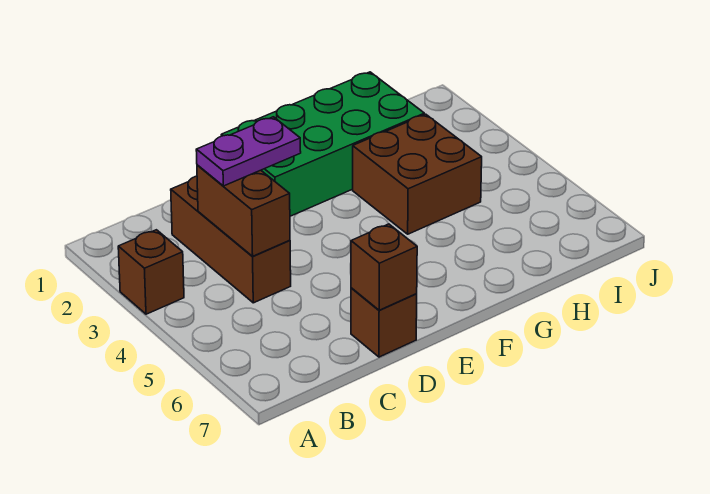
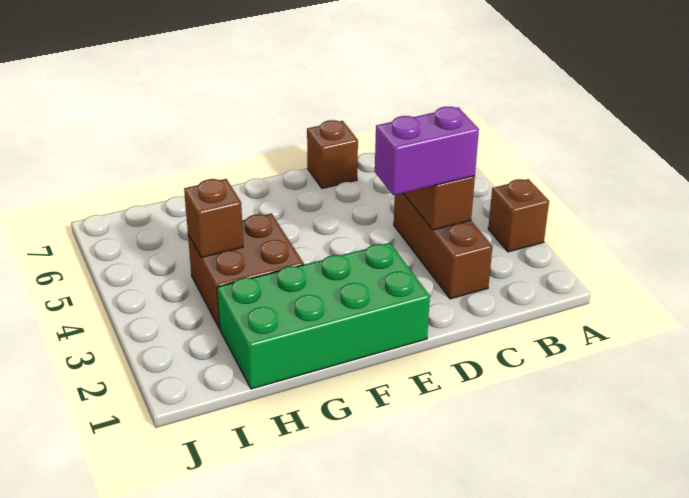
purple plate C3:D3 level 3 -> purple brick C3:D3 level 3
brown brick D7 level 2 -> brown brick H4 level 2

